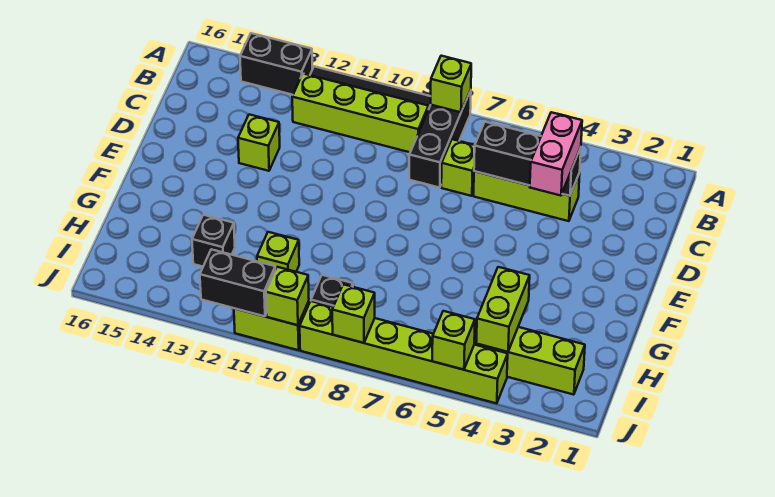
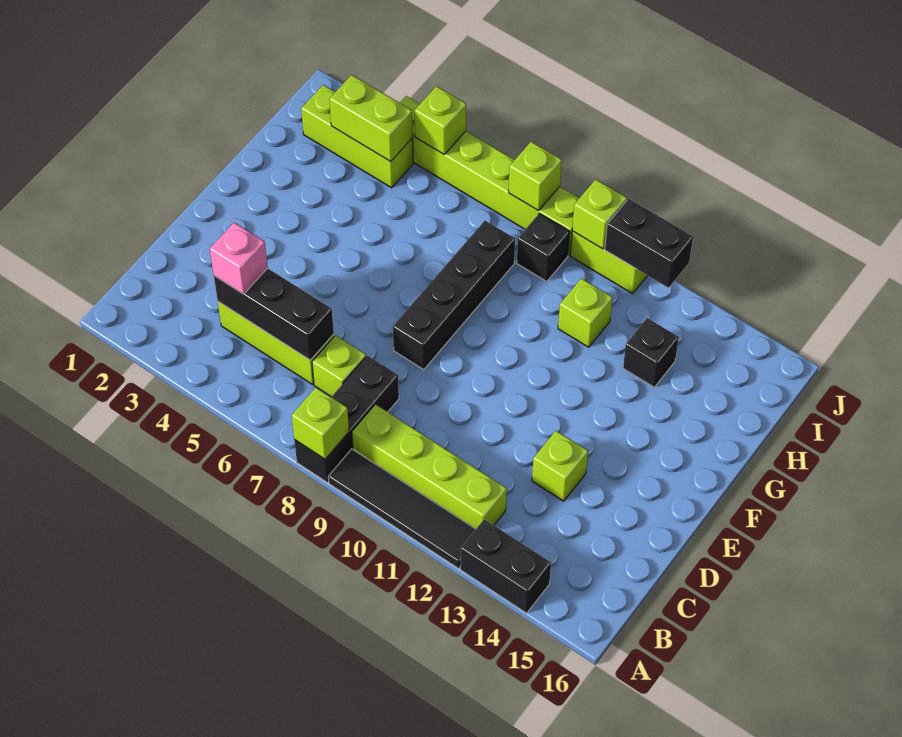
pink brick C4:D4 level 3 -> pink brick C4 level 3
none -> black brick E8:H8 level 1
lime brick H4:I4 level 2 -> lime brick I3:I4 level 2

